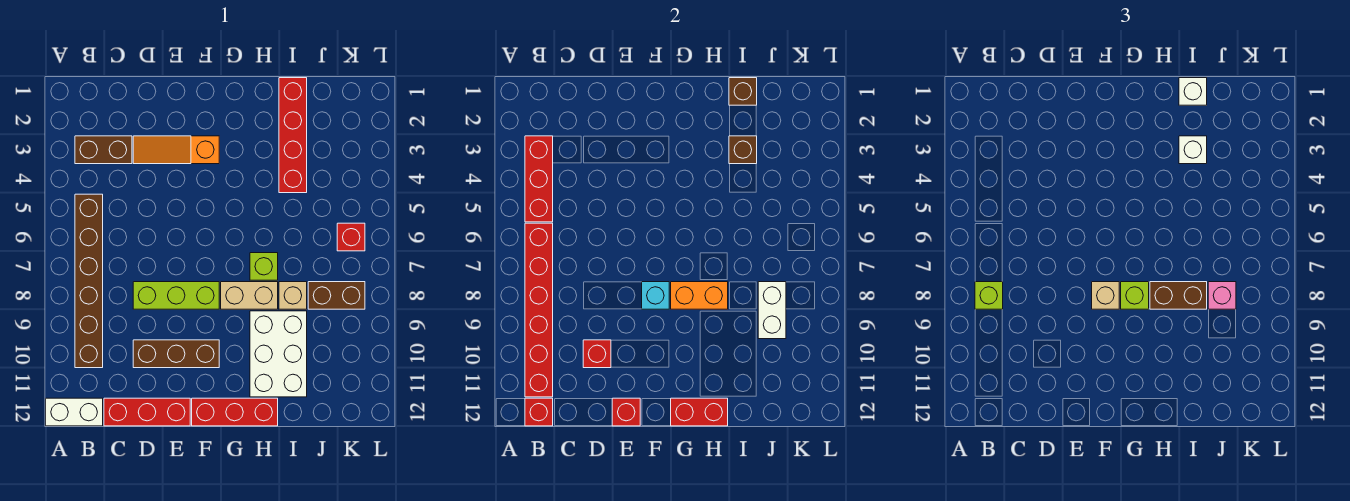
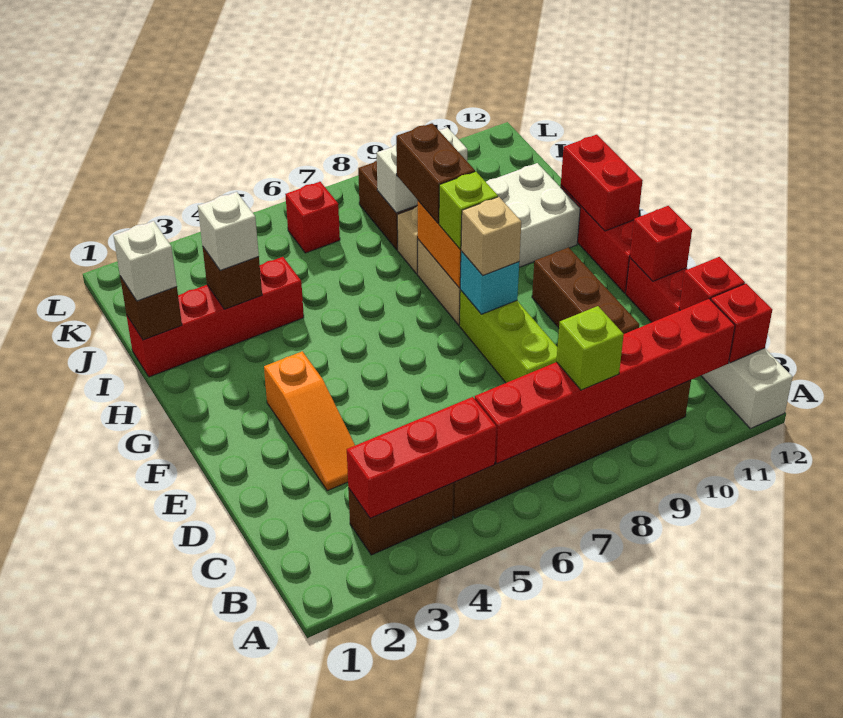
brown brick B3:C3 level 1 -> brown brick B3:B4 level 1
red brick D10 level 2 -> red brick C12 level 2
lime brick H7 level 1 -> none
pink brick J8 level 3 -> none

